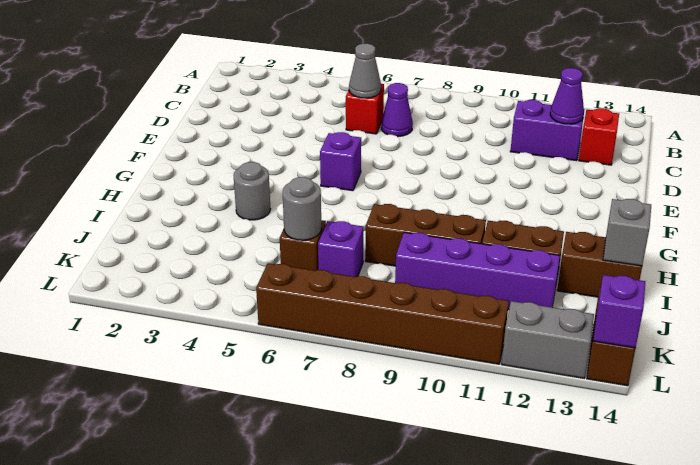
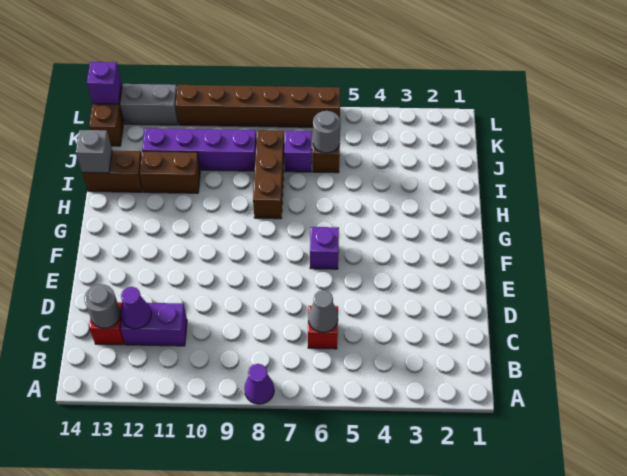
purple cone C7 level 1 -> purple cone A8 level 1
grey round brick H4 level 1 -> grey round brick C13 level 2
brown brick I8:I10 level 1 -> brown brick H8:J8 level 1

